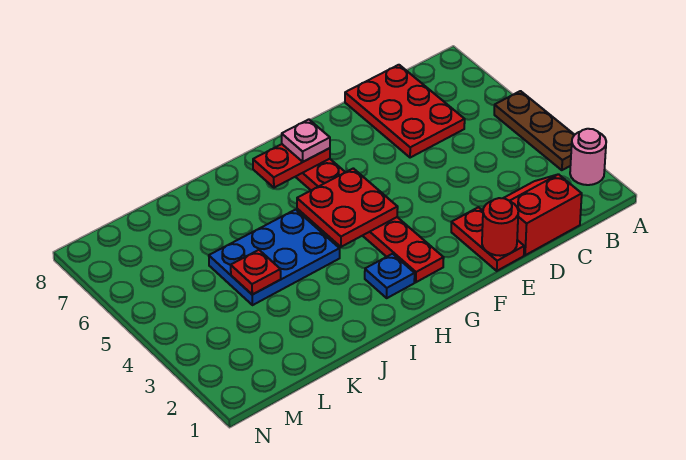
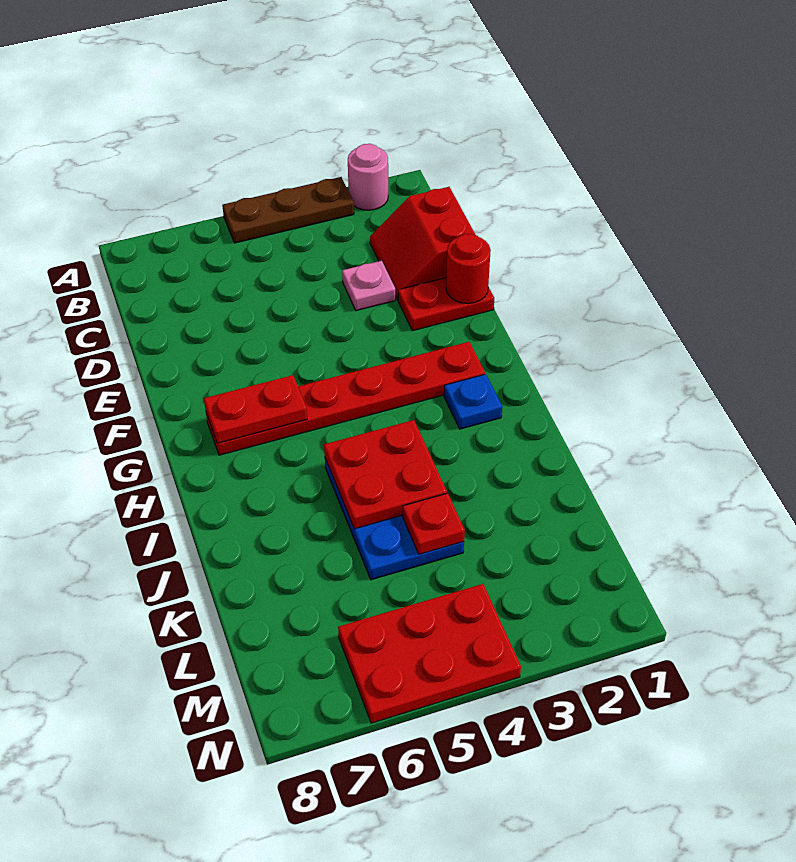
red plate C6:D8 level 1 -> red plate M4:N6 level 1
red plate G4:H5 level 2 -> red plate I4:J5 level 2
red plate G7:H7 level 2 -> red plate G6:G7 level 2
pink plate G7 level 3 -> pink plate D3 level 1

